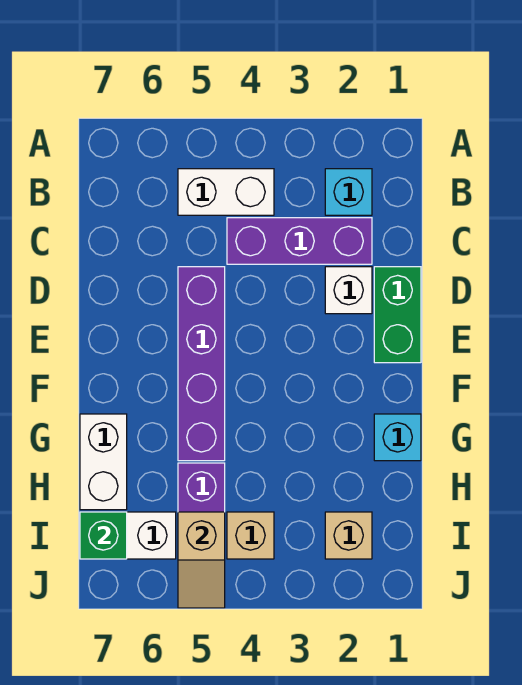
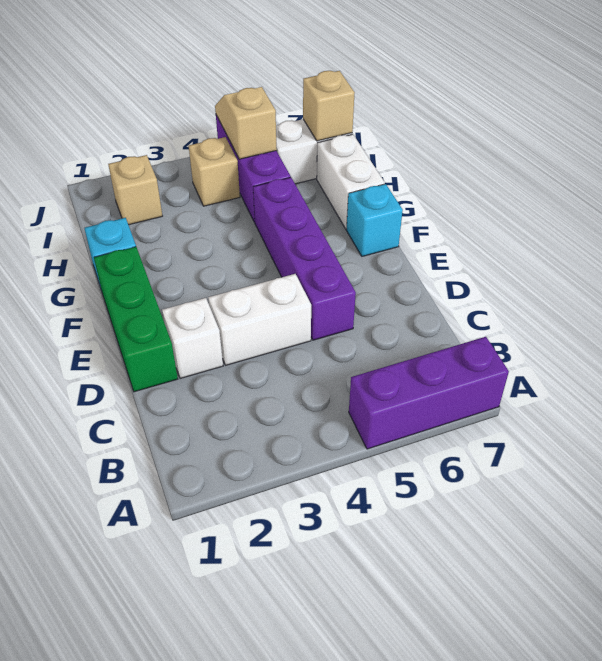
cyan brick B2 level 1 -> cyan brick F7 level 1
white brick B4:B5 level 1 -> white brick D3:D4 level 1
purple brick C2:C4 level 1 -> purple brick A5:A7 level 1
green brick D1:E1 level 1 -> green brick D1:F1 level 1
green brick I7 level 2 -> tan brick I7 level 2

